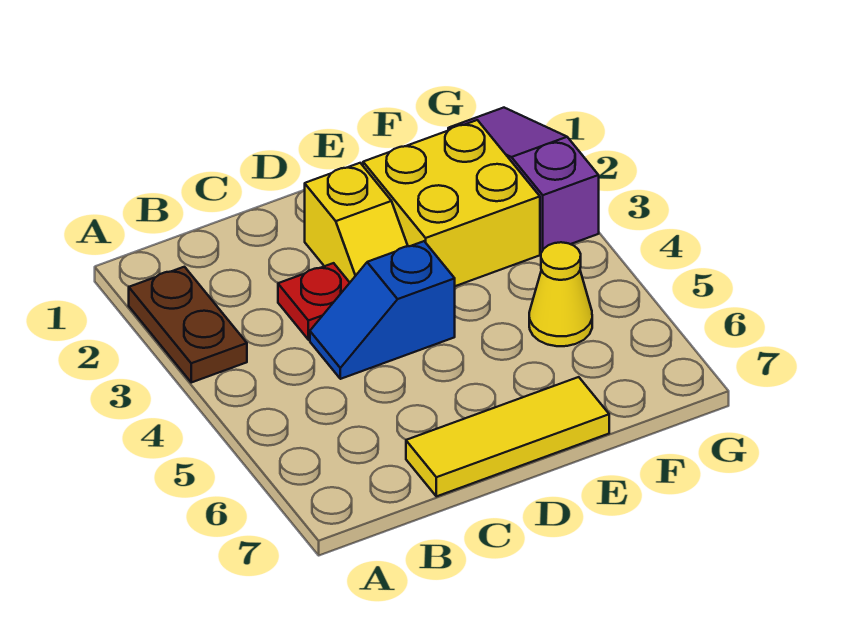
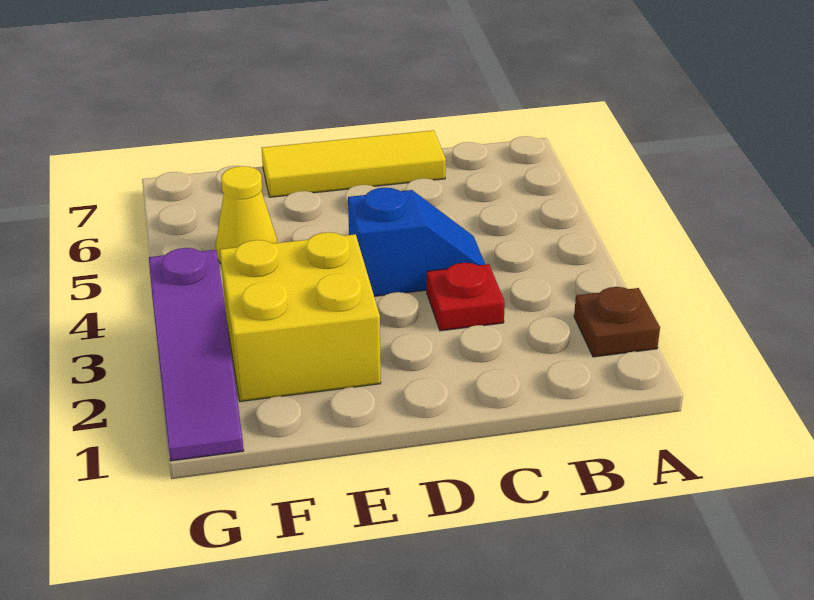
brown plate A2:A3 level 1 -> brown plate A2 level 1
yellow slope D2:D3 level 1 top 2 -> none

